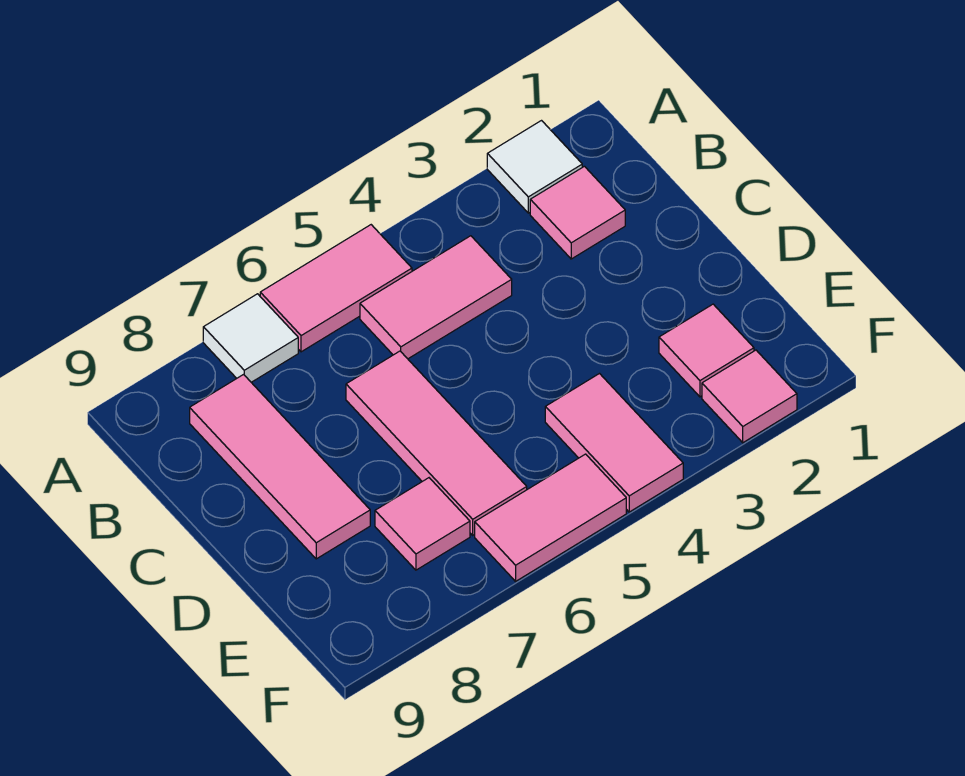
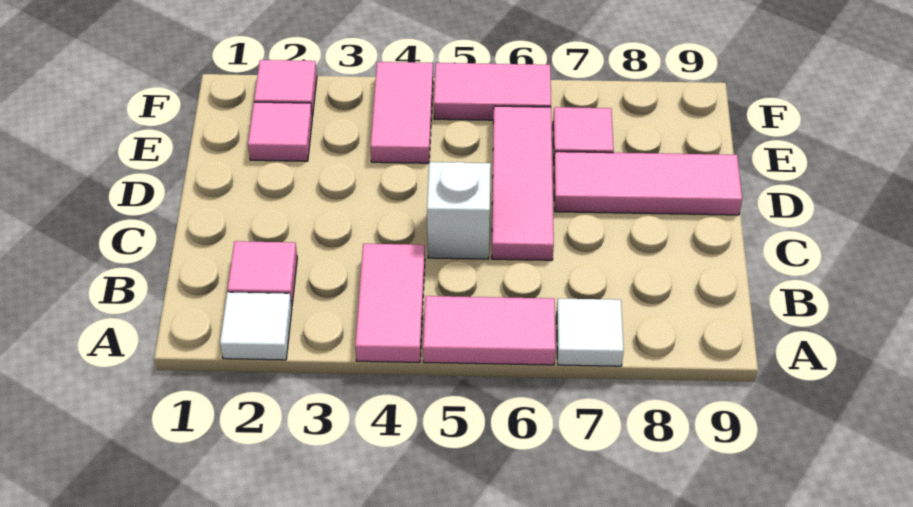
pink tile B4:B5 level 1 -> pink tile A4:B4 level 1
pink tile B8:D8 level 1 -> pink tile D7:D9 level 1
none -> white brick C5 level 1

